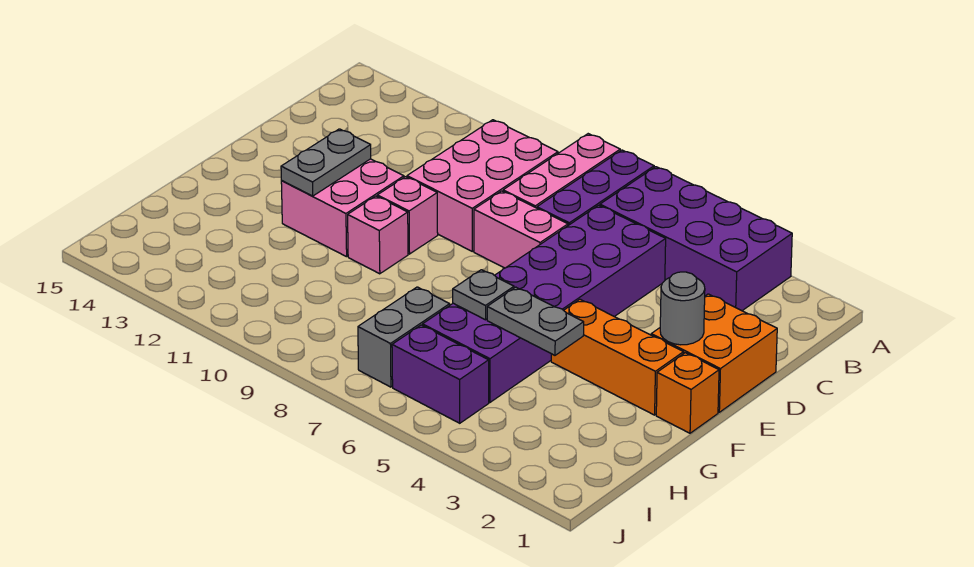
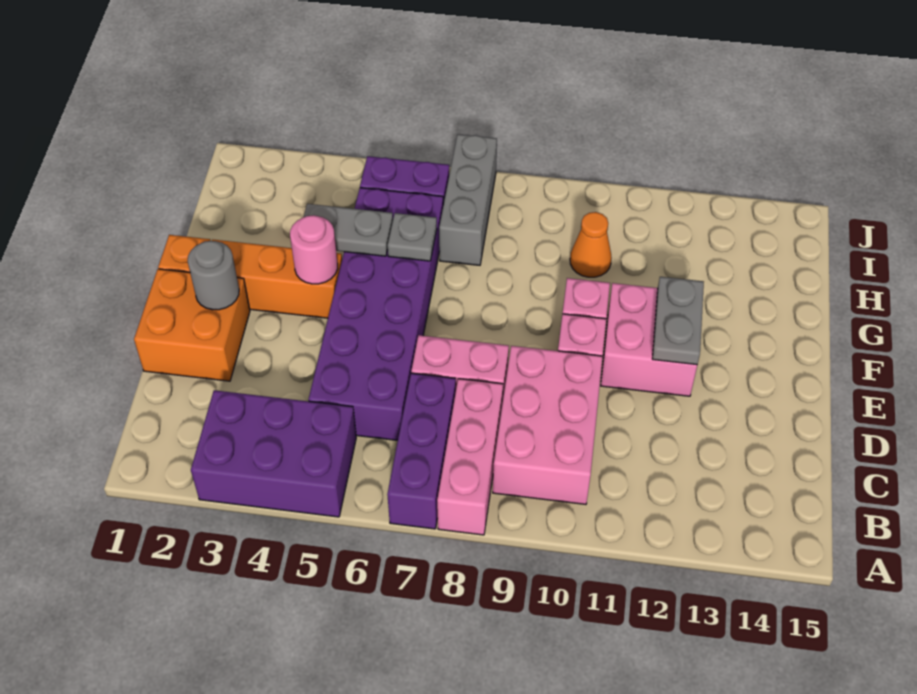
purple brick A3:B6 level 1 -> purple brick A3:B5 level 1
none -> pink round brick F4 level 2
grey brick H7:I7 level 1 -> grey brick H7:J7 level 1
none -> orange cone H10 level 1

